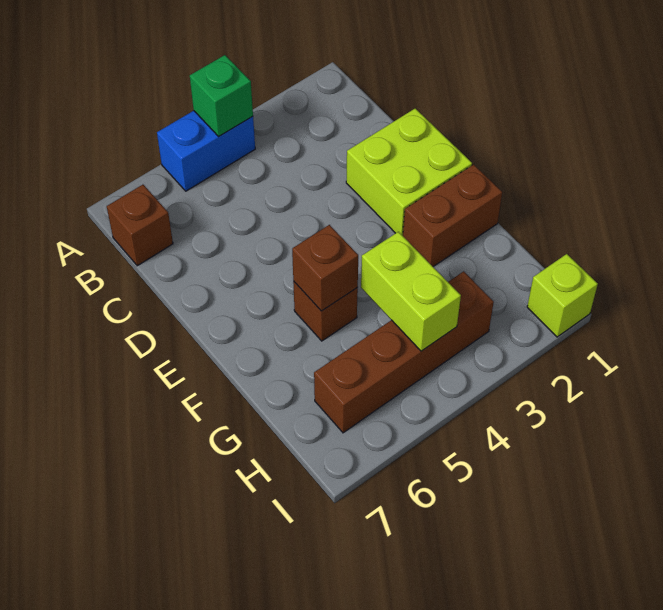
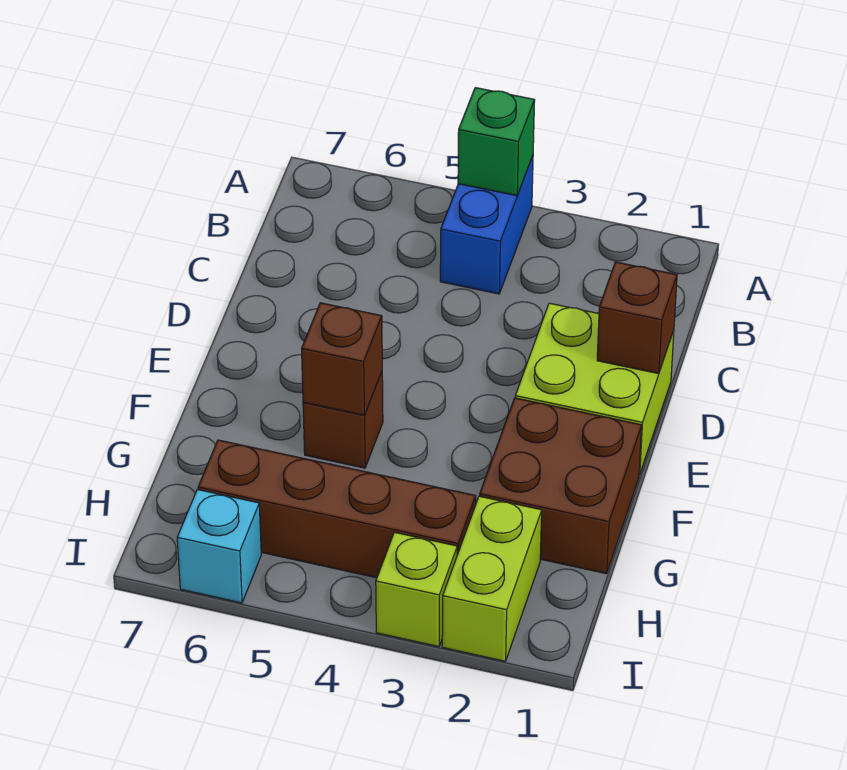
blue brick A4:A5 level 1 -> blue brick A4:B4 level 1
brown brick B7 level 1 -> brown brick D1 level 2
brown brick F1:F2 level 1 -> brown brick F1:G2 level 1
lime brick G4:H4 level 2 -> lime brick H2:I2 level 1
lime brick I1 level 1 -> lime brick I3 level 1
none -> cyan brick I6 level 1

